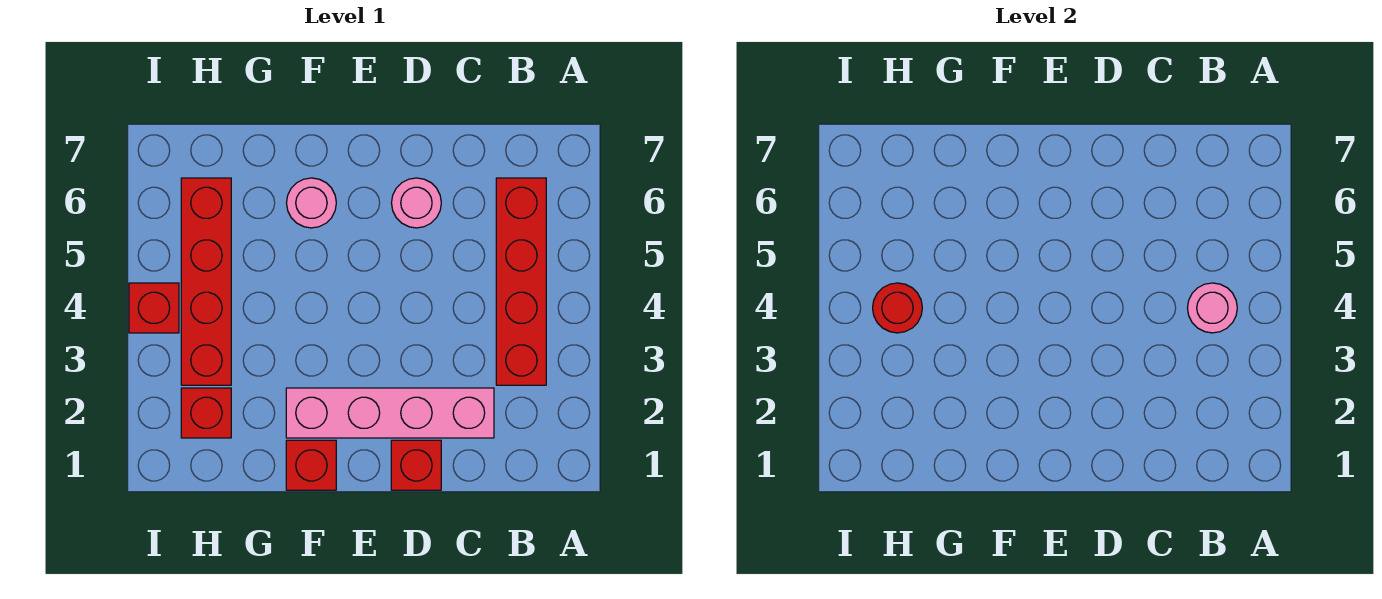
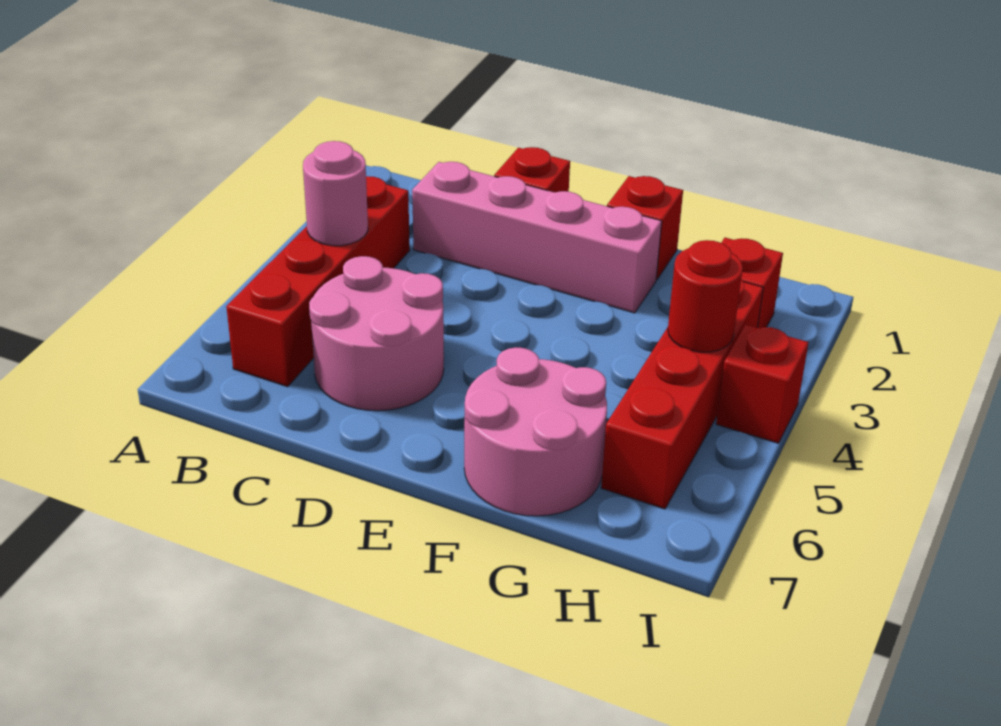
pink round brick D6 level 1 -> pink round brick C5:D6 level 1
pink round brick F6 level 1 -> pink round brick F6:G7 level 1

